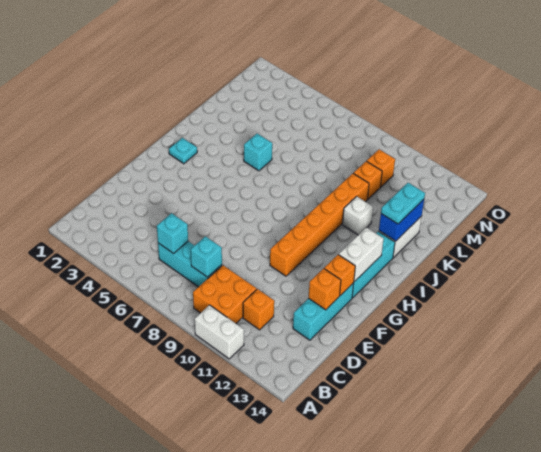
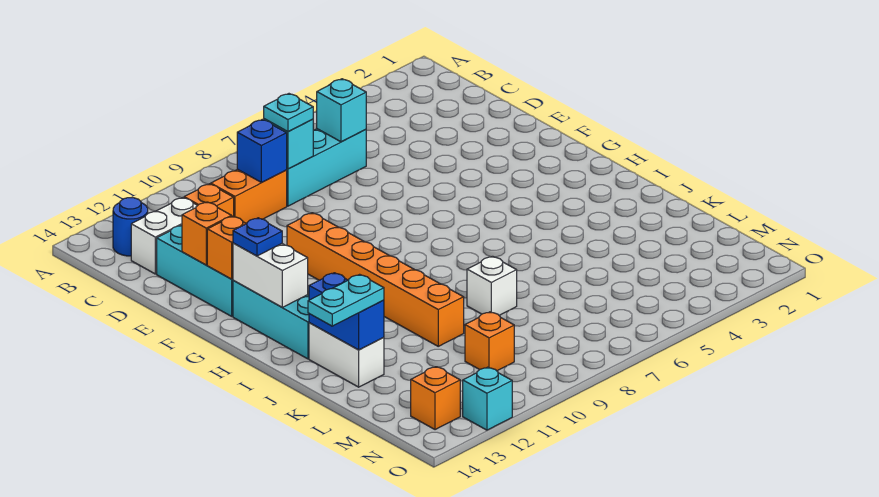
white brick A10:A11 level 1 -> white brick C12:C13 level 1
orange brick B9:C10 level 1 -> orange brick C9:C10 level 1
none -> blue round brick B13 level 1
none -> blue brick C9 level 2
none -> blue plate G13 level 3
cyan plate H2 level 1 -> cyan plate C8 level 3
cyan brick J5 level 1 -> cyan brick O12 level 1
white brick J11 level 1 -> white brick K8 level 1
cyan plate J13:K13 level 3 -> cyan plate K13:K14 level 3
orange brick L10 level 1 -> orange brick N13 level 1

